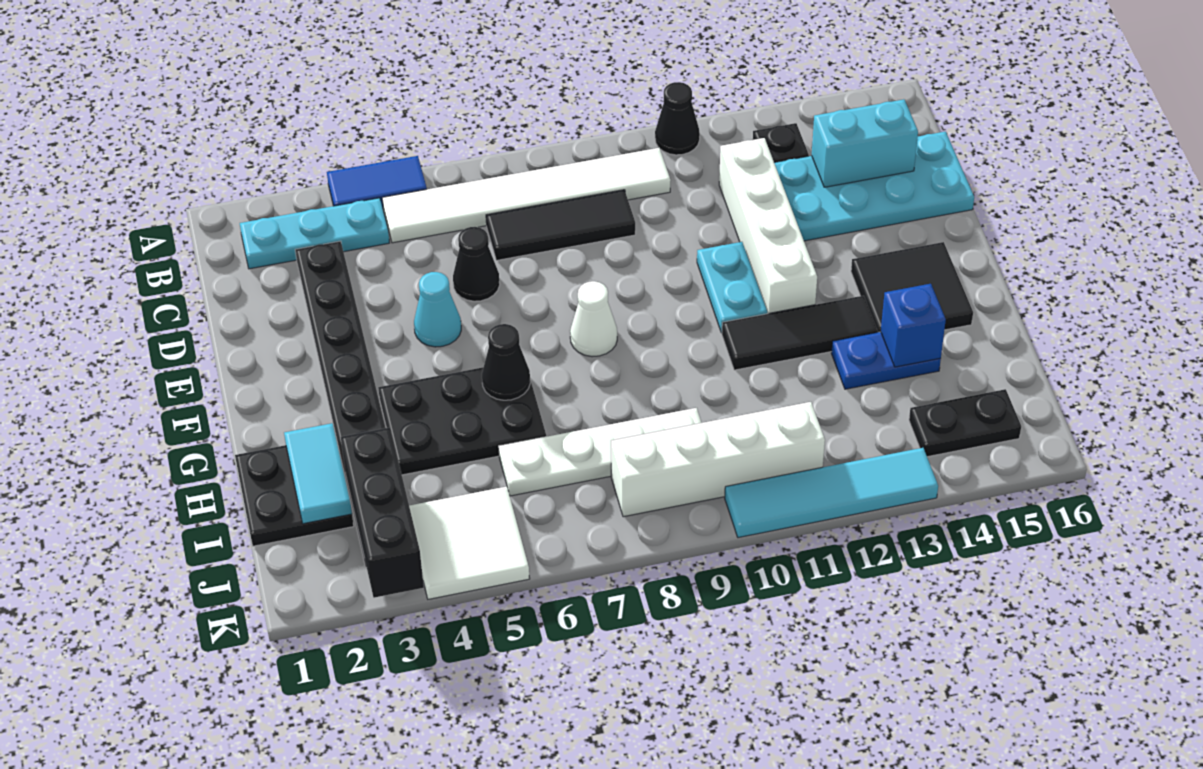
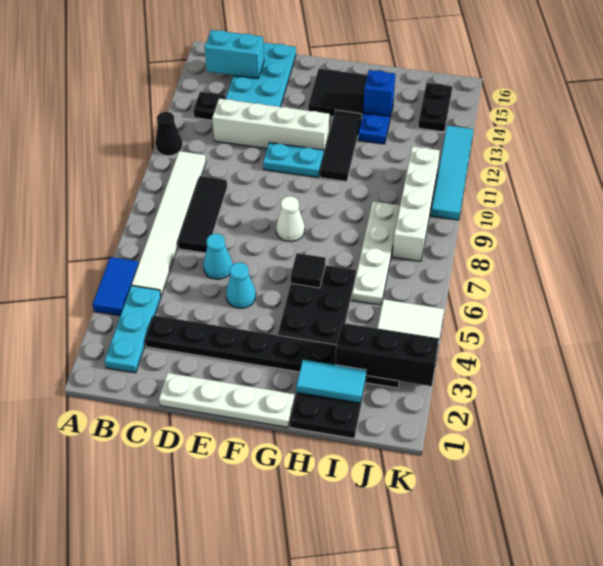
cyan brick C14:C15 level 2 -> cyan brick B15:C15 level 2
none -> white plate D1:G1 level 1
black cone D6 level 1 -> cyan cone D6 level 1
black cone G6 level 2 -> black tile G6 level 2

